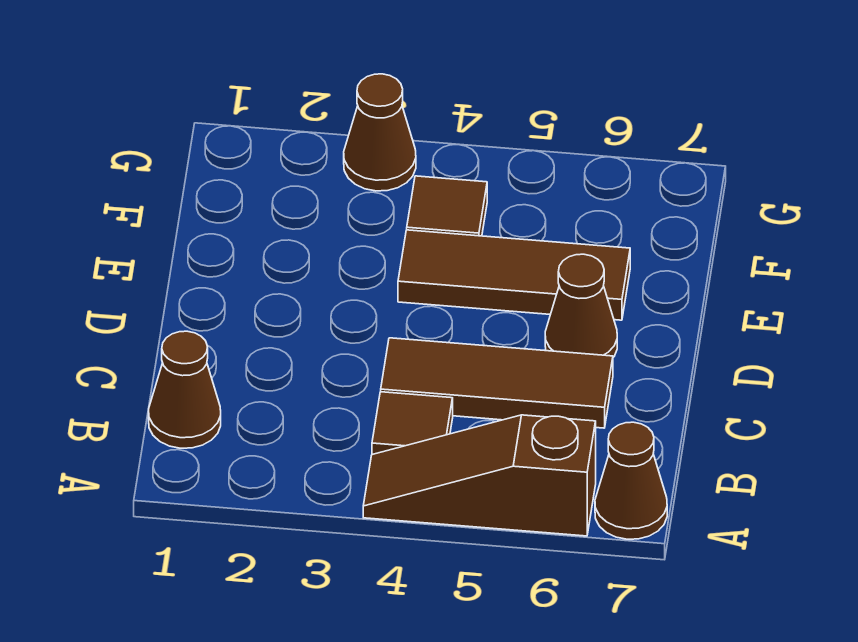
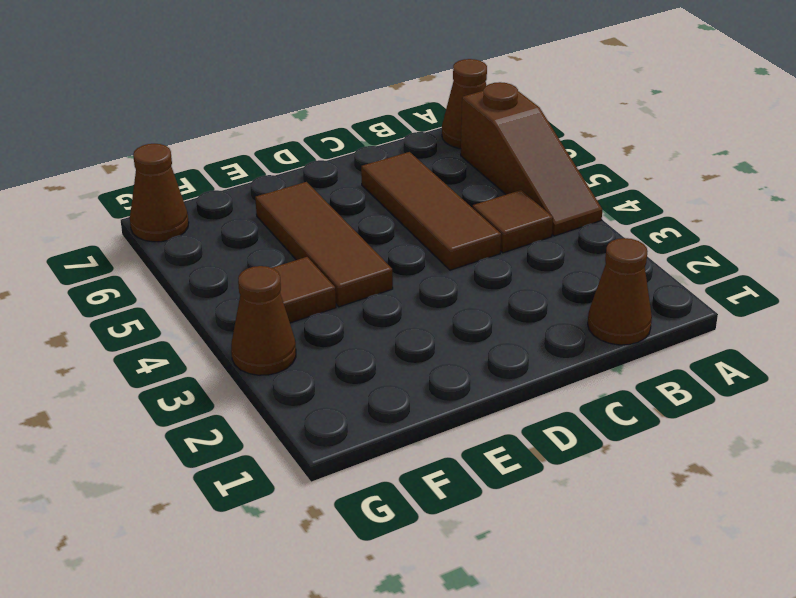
brown cone D6 level 1 -> brown cone G7 level 1

